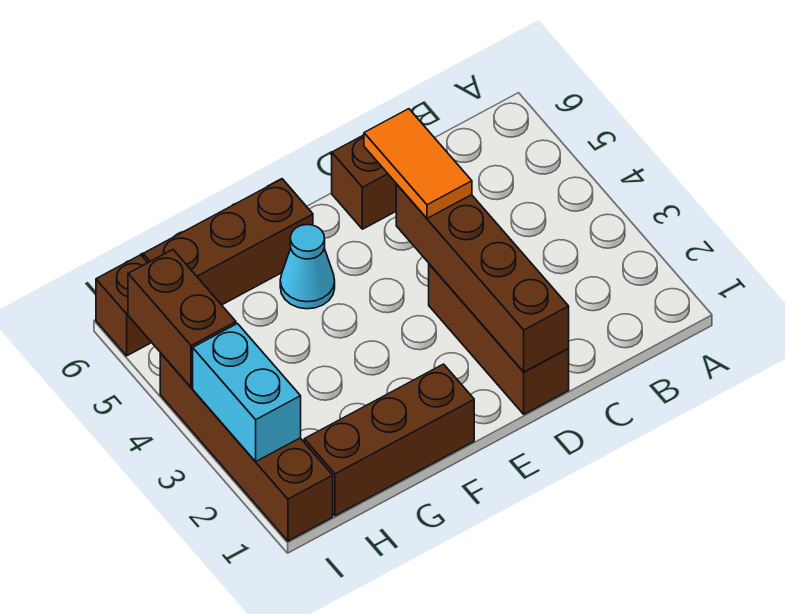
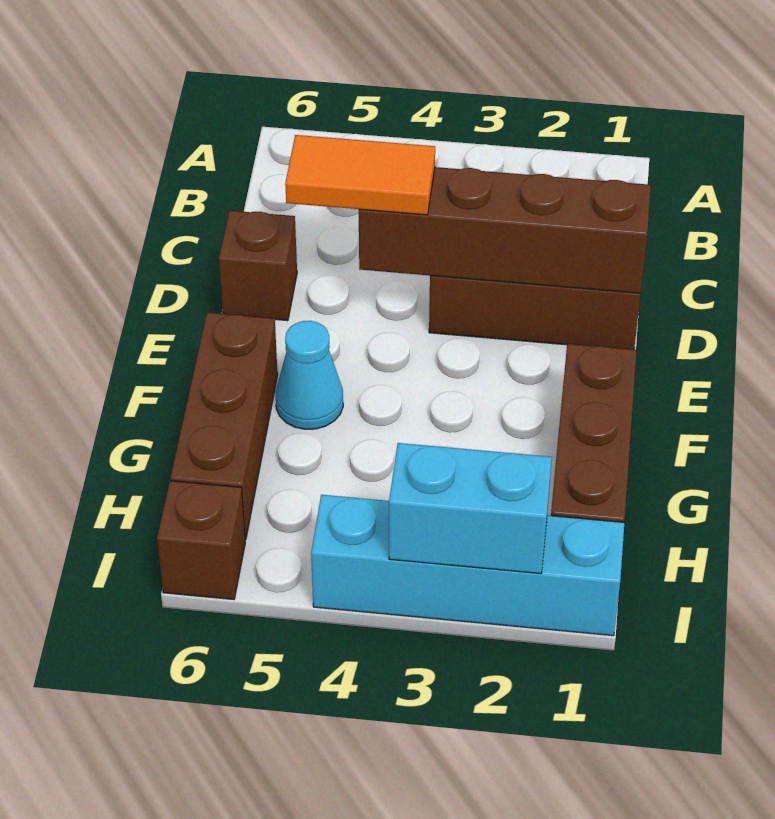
brown brick I1:I4 level 1 -> cyan brick I1:I4 level 1
brown brick I4:I5 level 2 -> none

